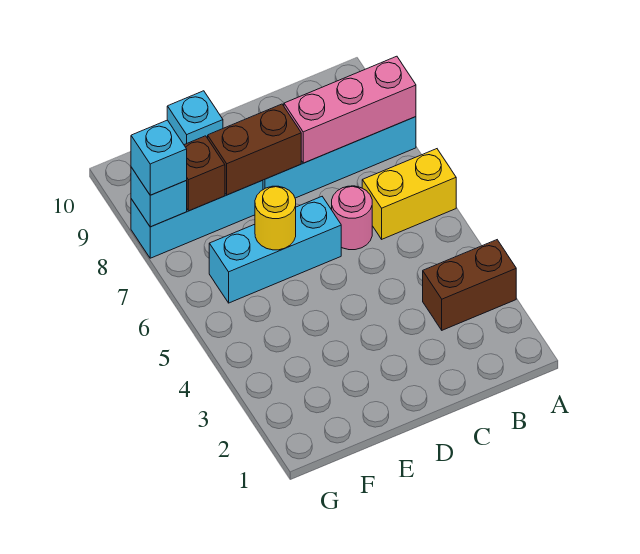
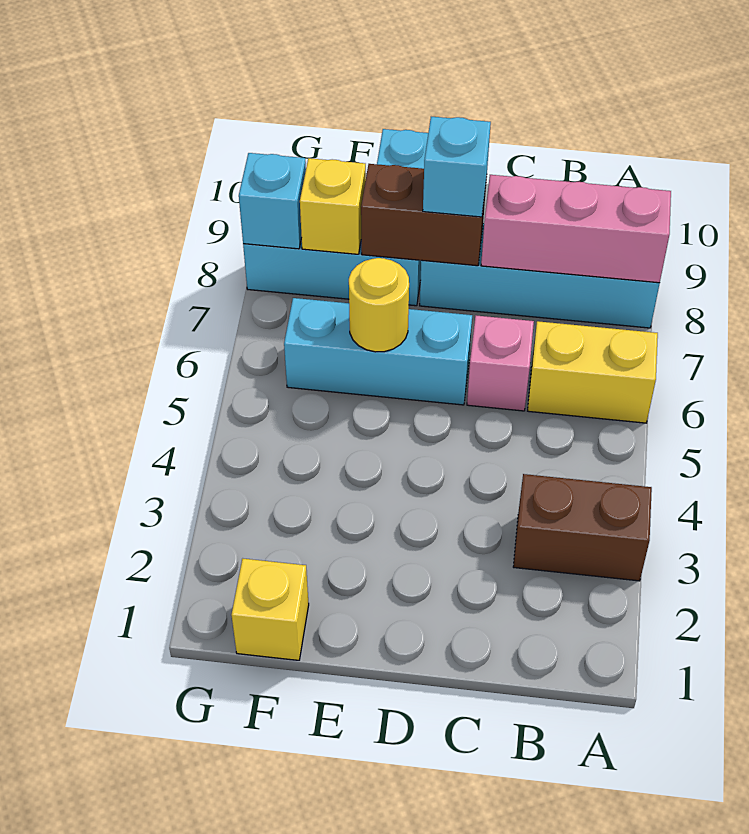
pink round brick C6 level 1 -> pink brick C6 level 1
none -> yellow brick F1 level 1
brown brick F8 level 2 -> yellow brick F8 level 2
cyan brick G8 level 3 -> cyan brick D8 level 3

